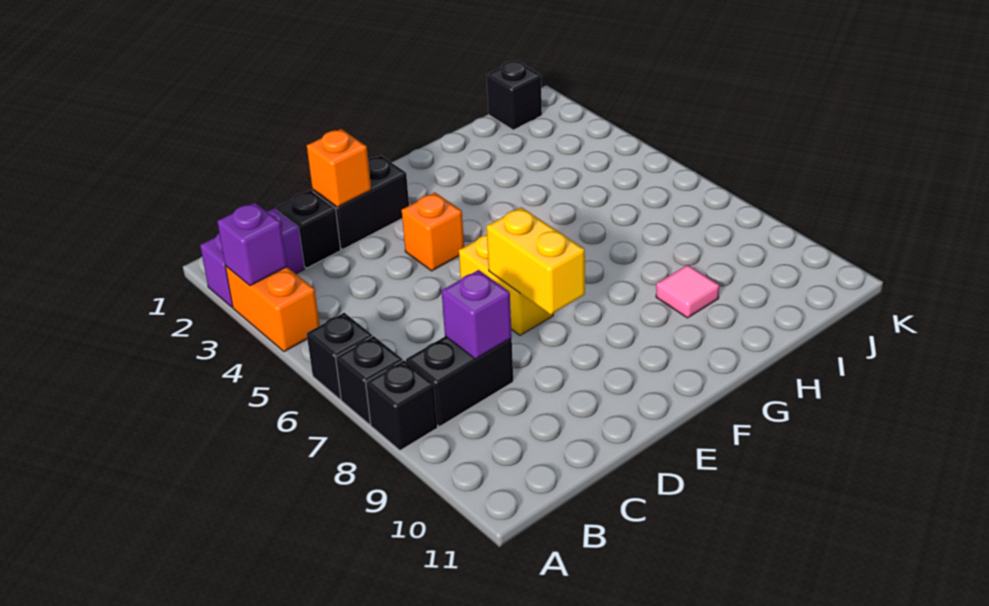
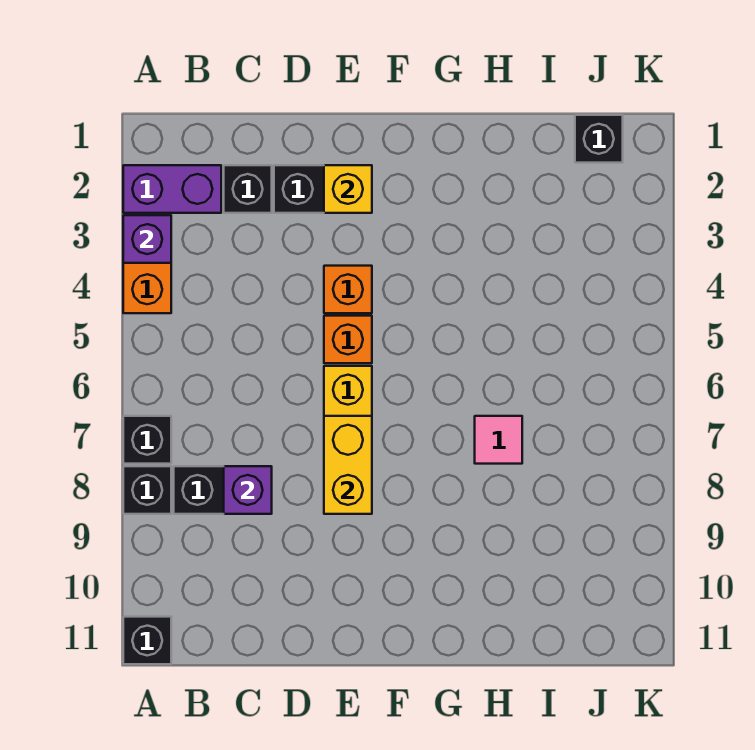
black brick A6 level 1 -> black brick A11 level 1
orange brick D2 level 2 -> orange brick E5 level 1
none -> yellow brick E2 level 2
pink tile H9 level 1 -> pink tile H7 level 1

